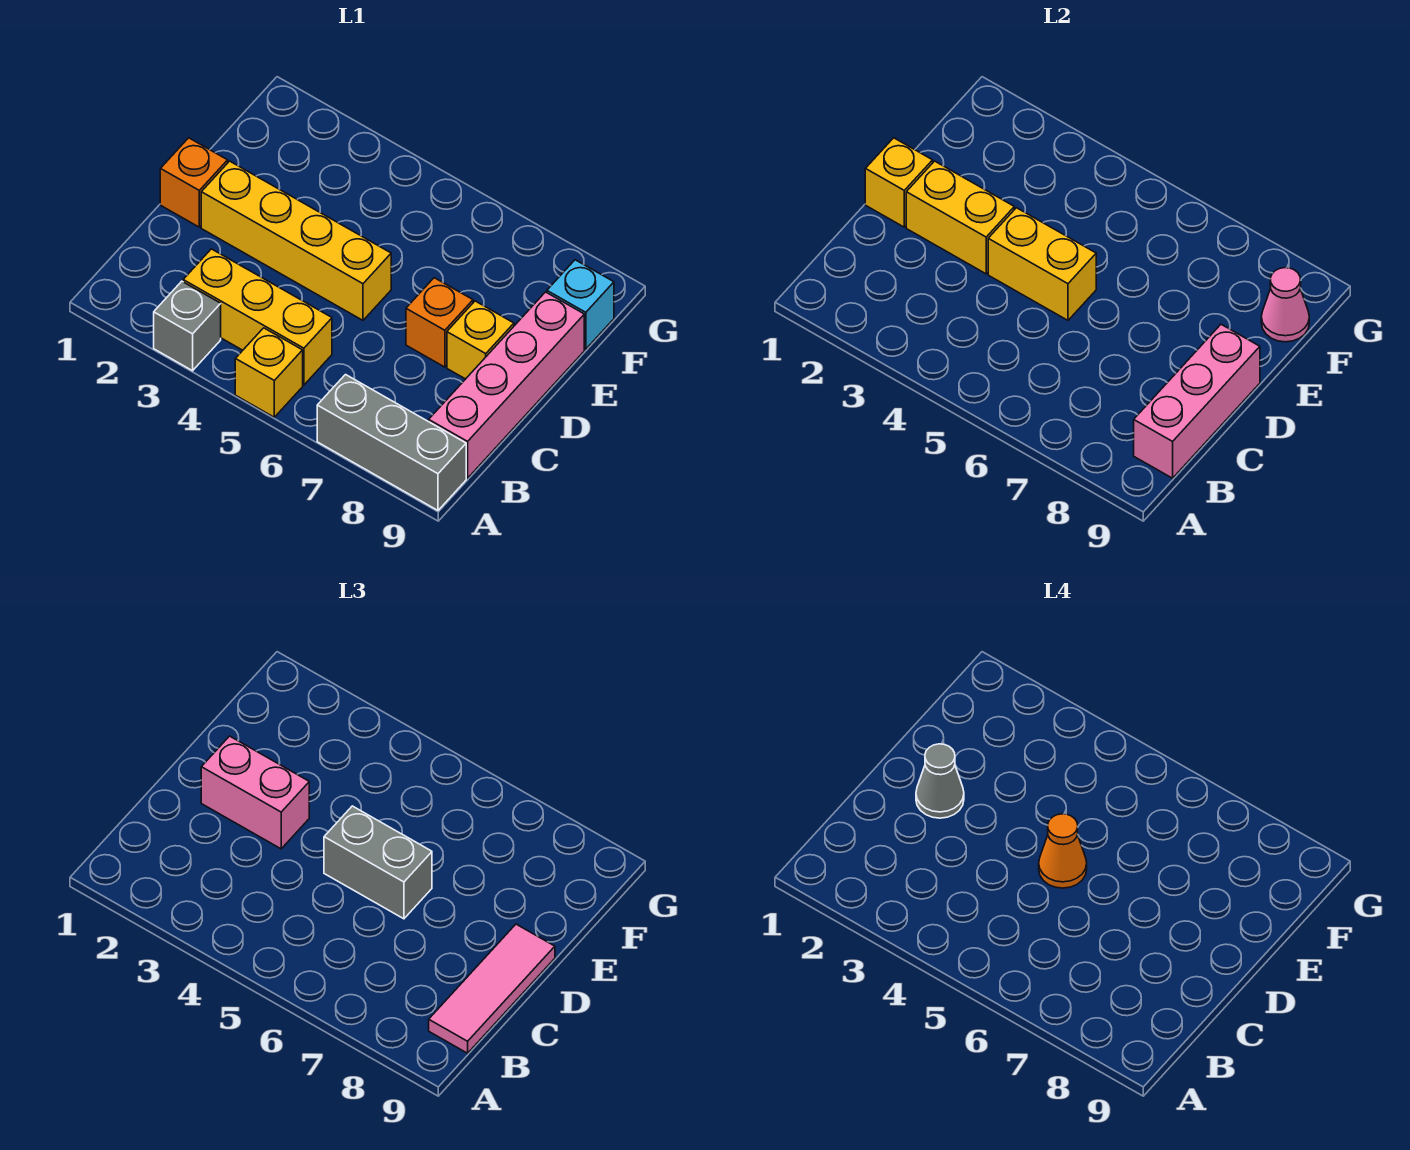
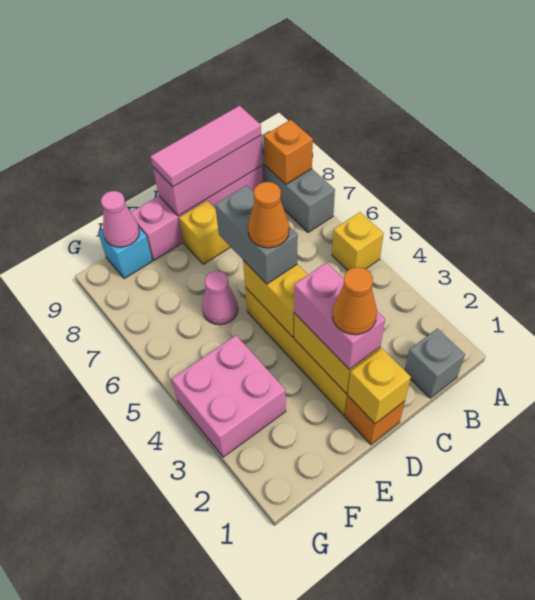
grey brick A3 level 1 -> grey brick B1 level 1
yellow brick B3:B5 level 1 -> none
grey cone D2 level 4 -> orange cone D2 level 4
orange brick D7 level 1 -> orange brick A8 level 2
none -> pink cone E6 level 1
none -> pink brick F3:G4 level 1

